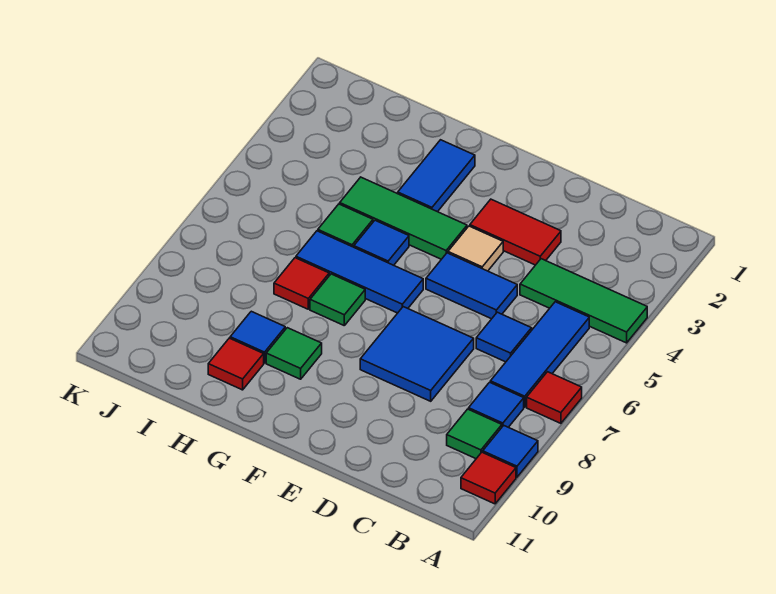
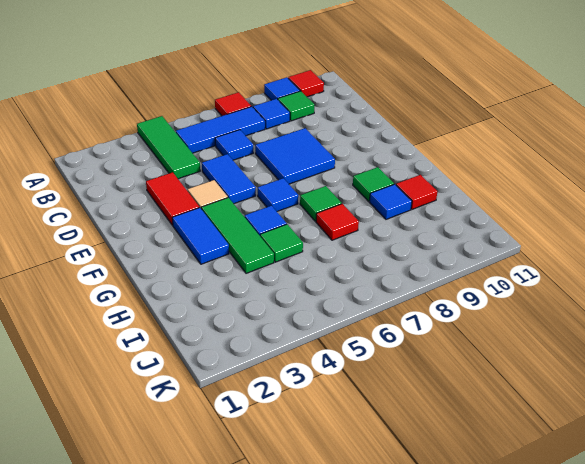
blue tile F6:H6 level 1 -> blue tile F6 level 1
blue tile G2:G3 level 1 -> blue tile F3:G3 level 1

